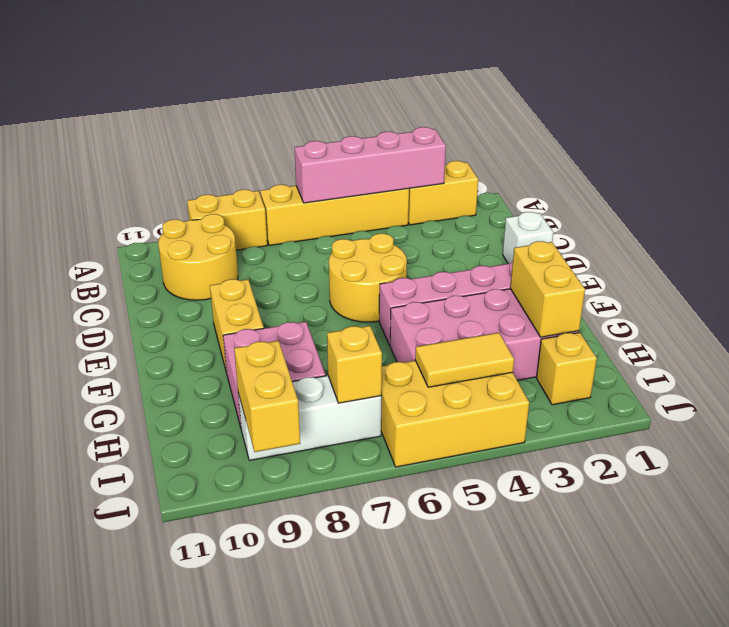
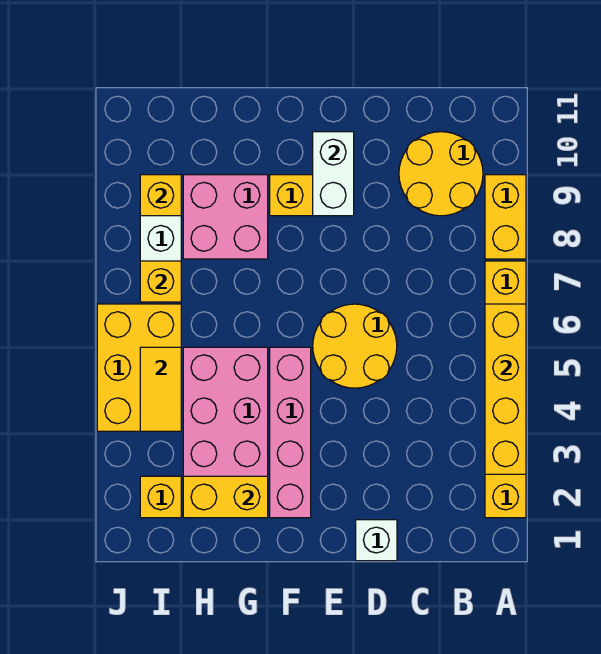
pink brick A3:A6 level 2 -> yellow brick A3:A6 level 2
none -> white brick E9:E10 level 2
yellow brick I9:J9 level 2 -> yellow brick I9 level 2

